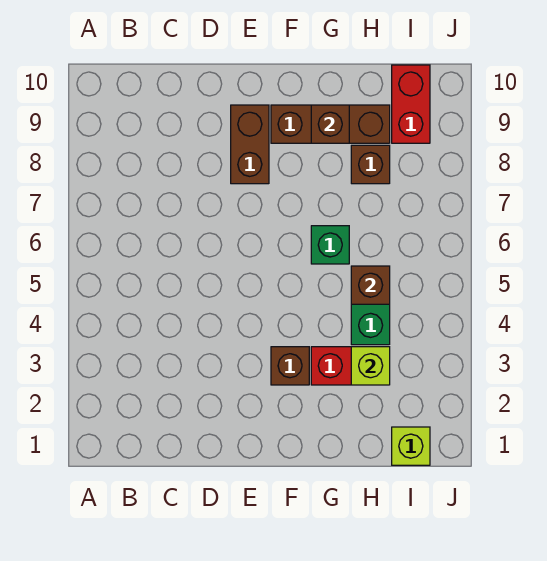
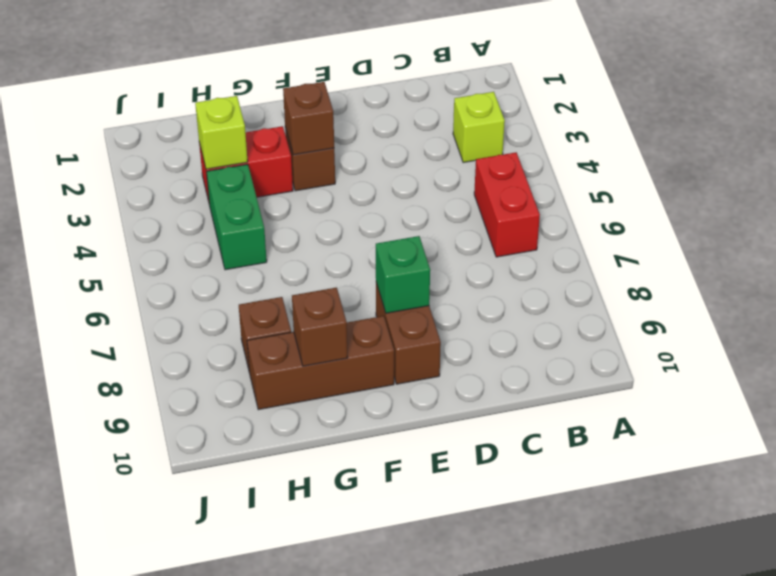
green brick G6 level 1 -> green brick E8 level 2
brown brick H5 level 2 -> brown brick F3 level 2
lime brick I1 level 1 -> lime brick B3 level 1
red brick I9:I10 level 1 -> red brick B5:B6 level 1

